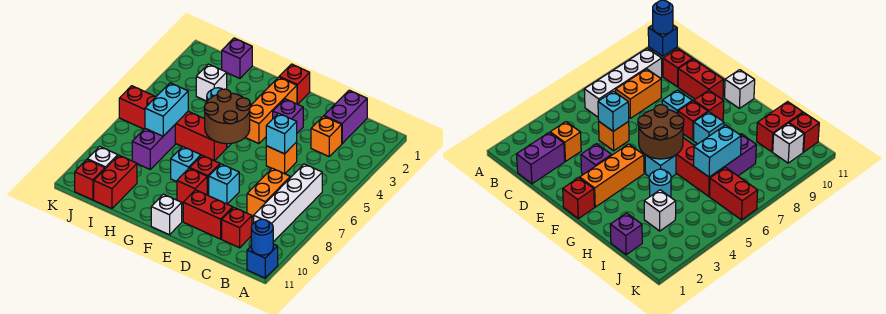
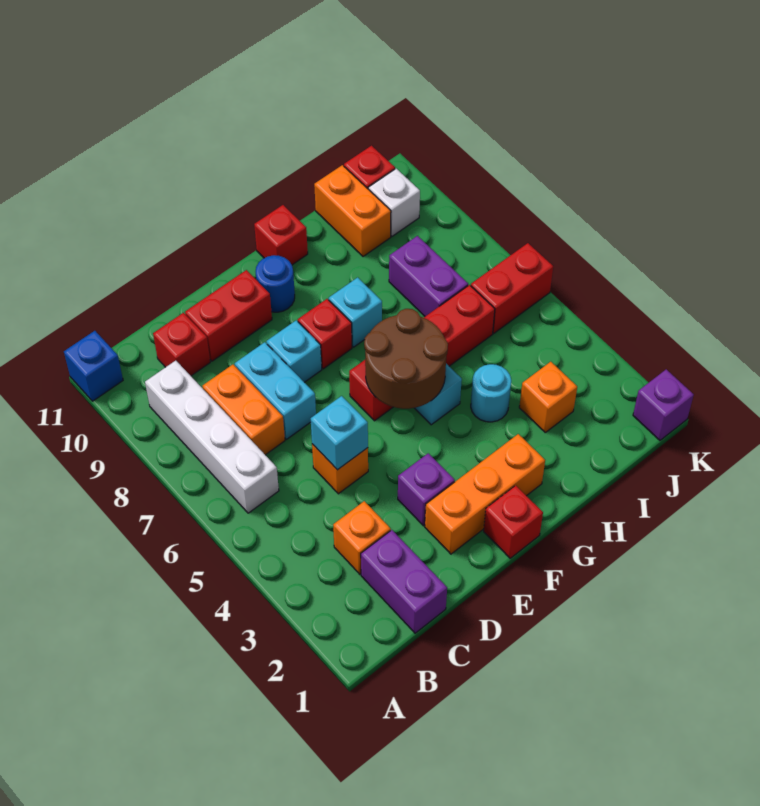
blue round brick A11 level 2 -> blue round brick F10 level 1
orange brick F2:F4 level 1 -> orange brick E2:G2 level 1
red brick F9 level 1 -> red brick G11 level 1
white brick F11 level 1 -> none
red brick G6:I6 level 1 -> red brick F6:I6 level 1
purple brick I1 level 1 -> purple brick K1 level 1
white brick I3 level 1 -> orange brick I3 level 1
cyan brick I6:I7 level 2 -> cyan brick D7:D8 level 1
red brick I10:I11 level 1 -> orange brick I10:I11 level 1

